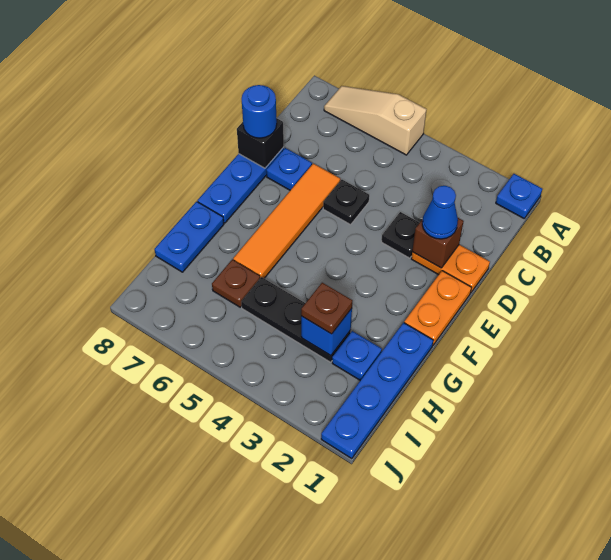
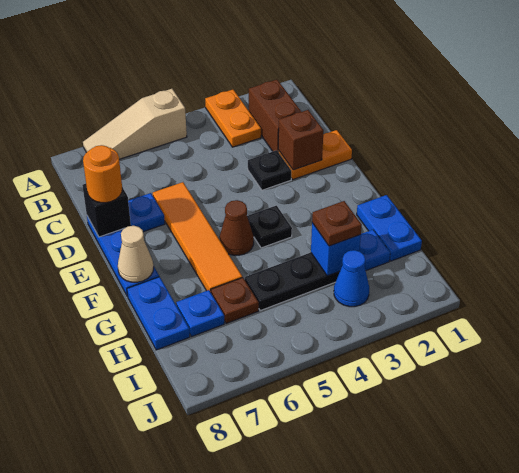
blue plate A1 level 1 -> blue plate H7 level 1
none -> brown brick B2:C2 level 1
blue cone D2 level 3 -> blue cone I3 level 1
black plate D5 level 1 -> black plate F4 level 1
blue round brick D8 level 3 -> orange round brick D8 level 3
orange plate E1:F1 level 1 -> orange plate A3:B3 level 1
none -> brown cone F5 level 1
none -> tan cone F8 level 2
blue plate G1:J1 level 1 -> blue plate G1:H1 level 1

